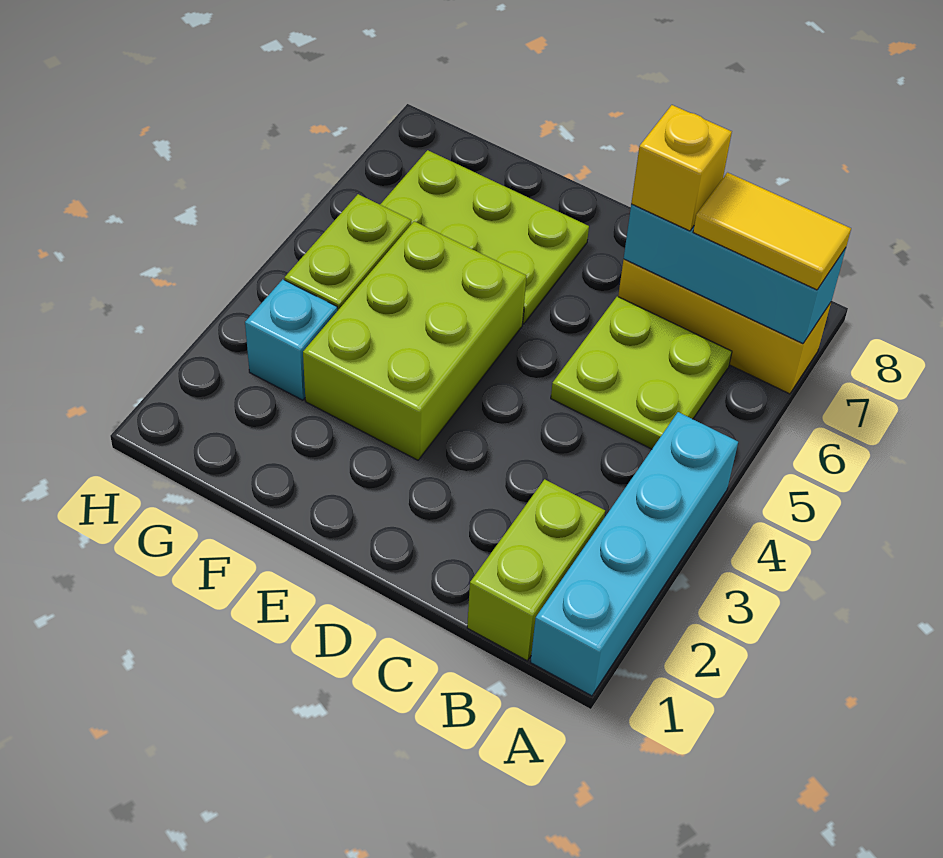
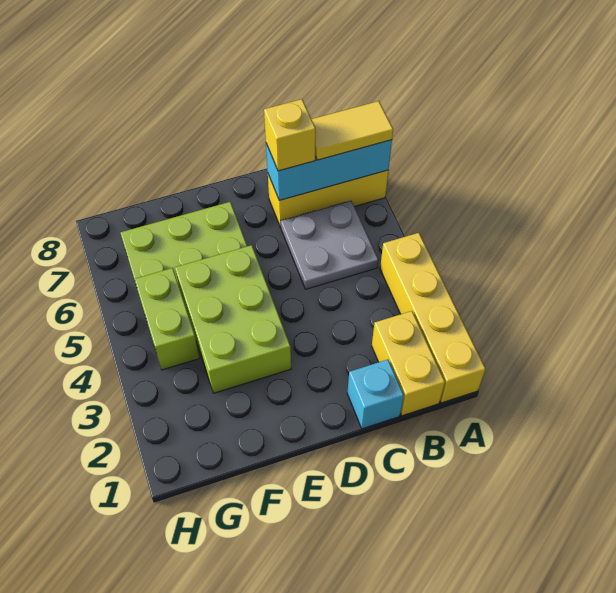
cyan brick A1:A4 level 1 -> yellow brick A1:A4 level 1
lime brick B1:B2 level 1 -> yellow brick B1:B2 level 1
lime plate B5:C6 level 1 -> grey plate B5:C6 level 1
cyan brick G3 level 1 -> cyan brick C1 level 1

